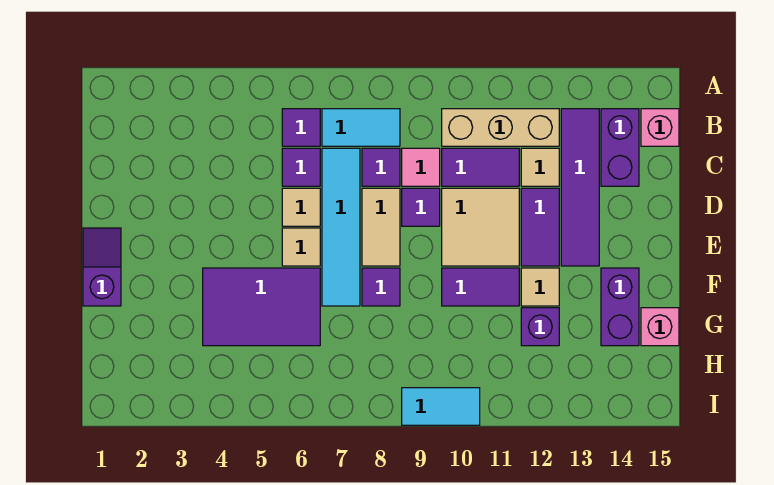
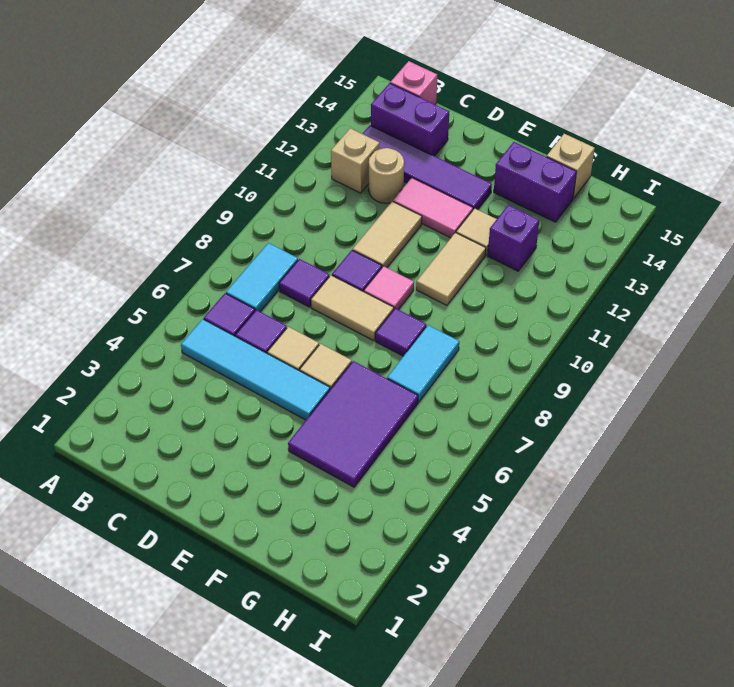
tan brick B10:B12 level 1 -> tan brick B12 level 1
cyan tile C7:F7 level 1 -> cyan tile B5:E5 level 1
pink tile C9 level 1 -> pink tile E9 level 1
purple tile C10:C11 level 1 -> none
tan tile C12 level 1 -> tan round brick C12 level 1
tan tile D10:E11 level 1 -> tan tile D10:D11 level 1
purple tile D12:E12 level 1 -> pink tile D12:E12 level 1
purple slope E1:F1 level 1 top F -> none
purple tile F10:F11 level 1 -> tan tile F10:F11 level 1
pink brick G15 level 1 -> tan brick G15 level 1
cyan tile I9:I10 level 1 -> cyan tile G7:G8 level 1

